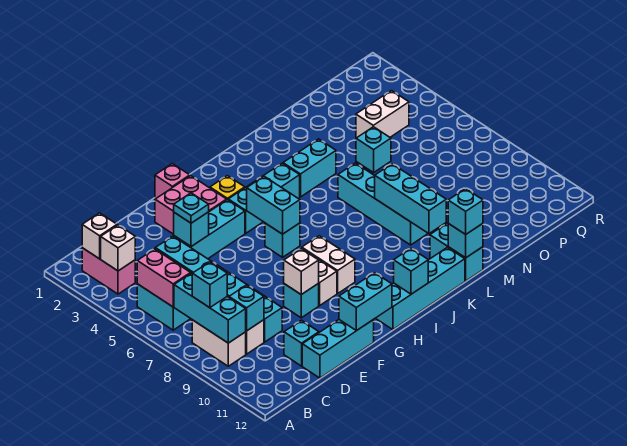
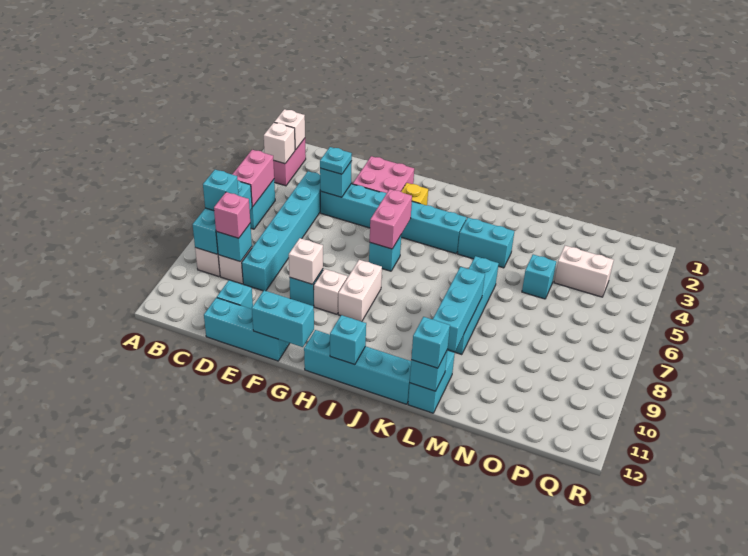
pink brick G1 level 1 -> pink brick C9 level 3
cyan brick H5:H6 level 2 -> pink brick H5:H6 level 2

